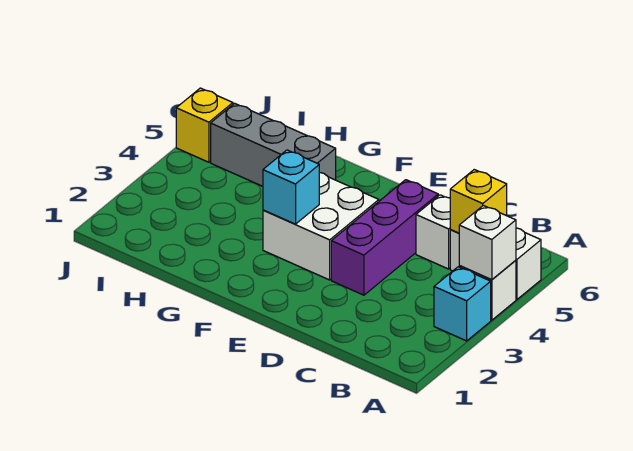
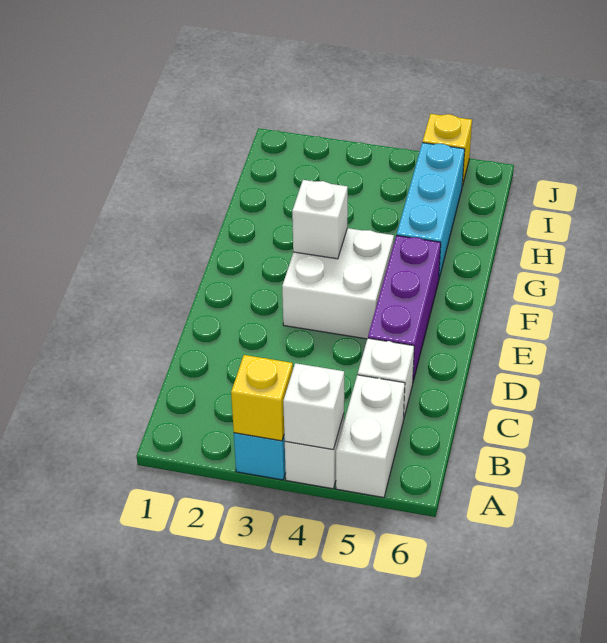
yellow brick B5 level 2 -> yellow brick A3 level 2
purple brick D3:D5 level 1 -> purple brick D5:F5 level 1
cyan brick F3 level 2 -> white brick F3 level 2
grey brick G5:I5 level 1 -> cyan brick G5:I5 level 1

